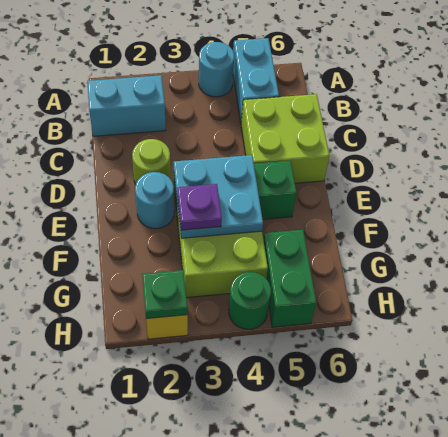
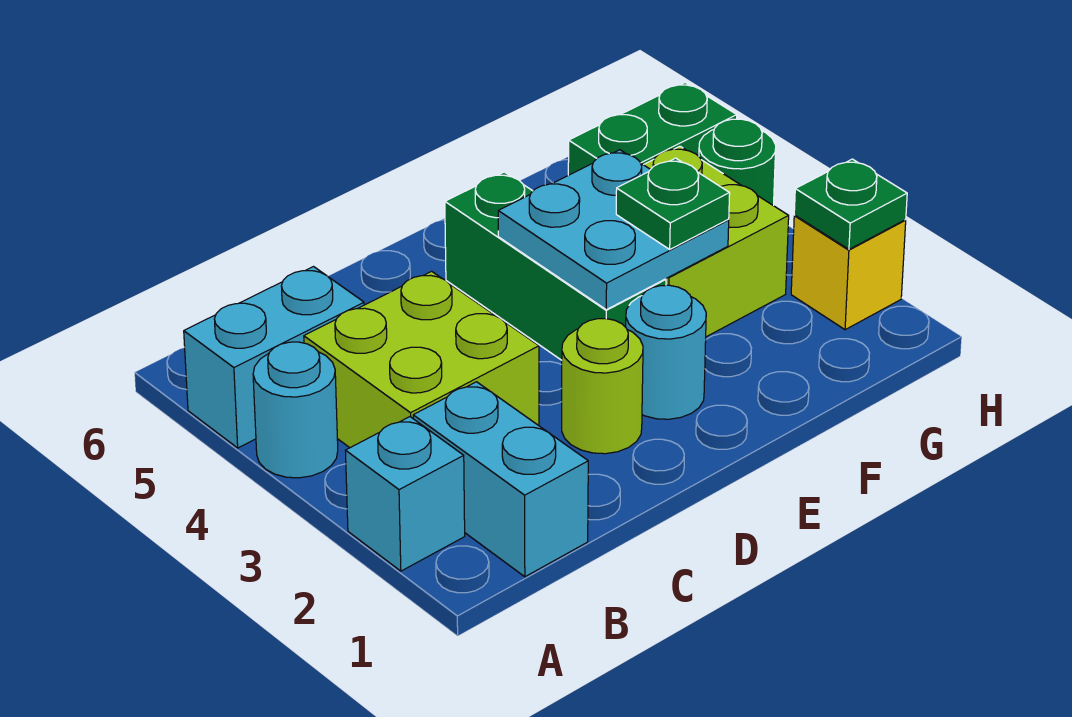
none -> cyan brick A2 level 1
lime brick C5:D6 level 1 -> lime brick B3:C4 level 1
purple plate F3 level 3 -> green plate F3 level 3

